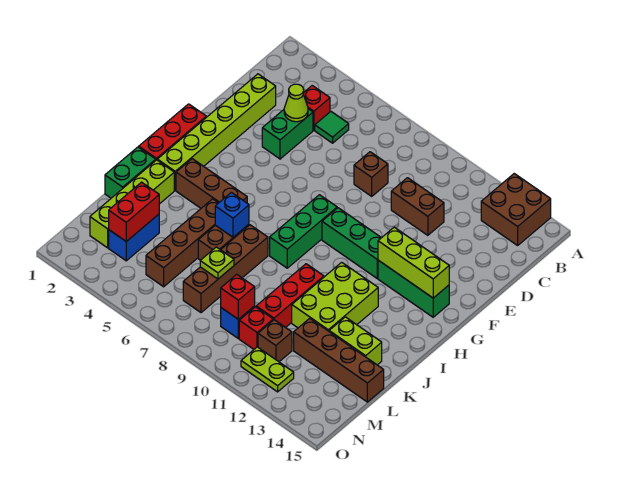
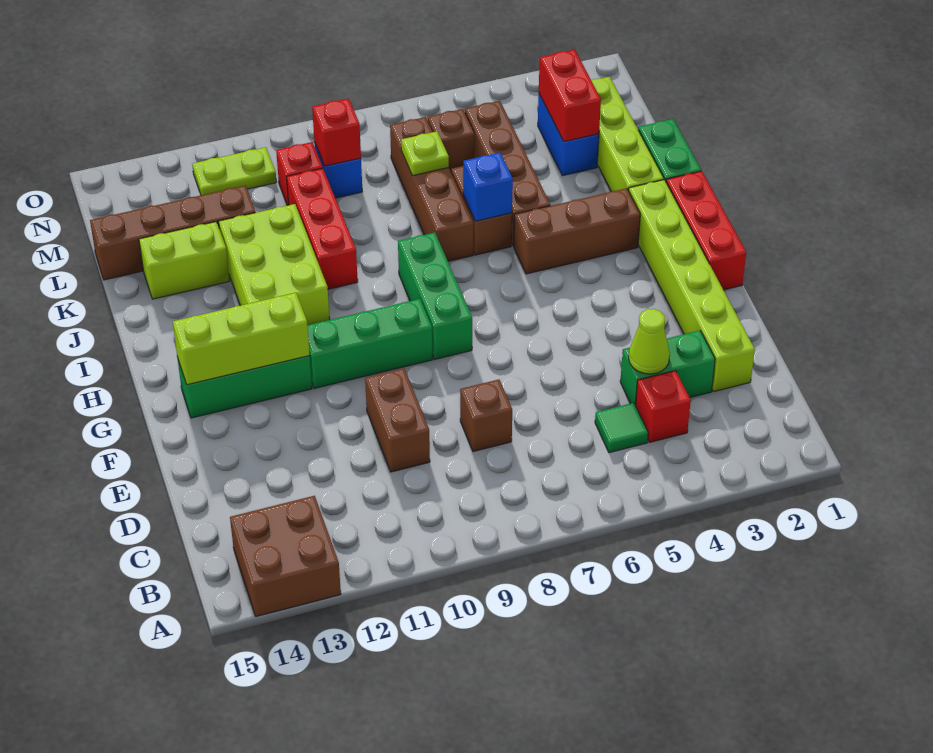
green brick D4:E4 level 1 -> green brick D3:D4 level 1
brown brick D10:D11 level 1 -> brown brick D10:E10 level 1
brown brick M11 level 1 -> brown brick M6 level 1

